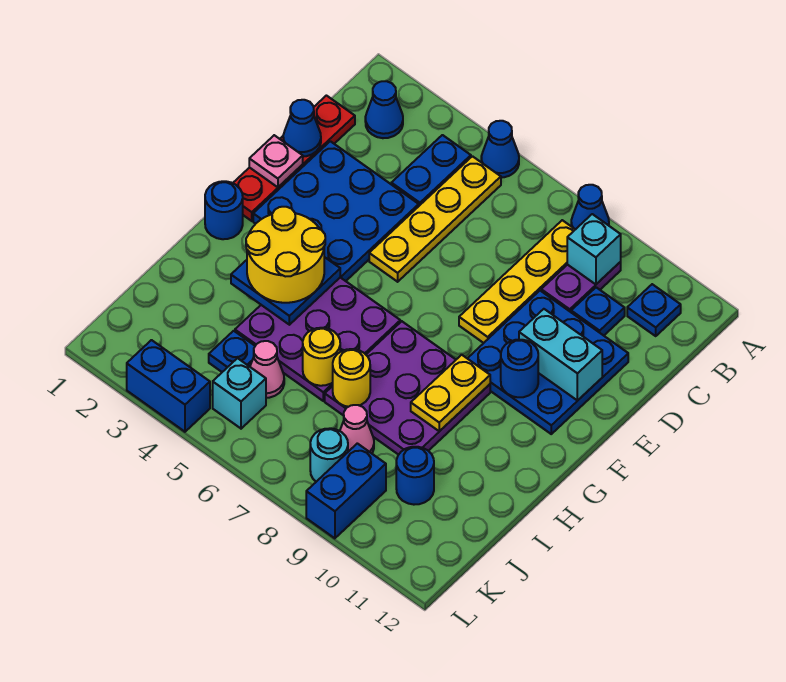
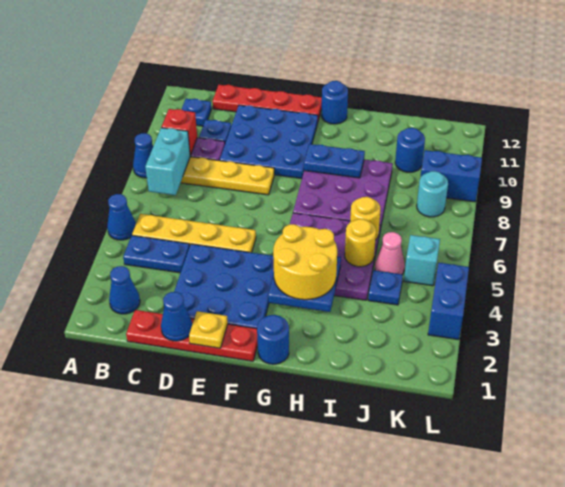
cyan brick B9 level 2 -> red brick B9 level 2
none -> red plate C12:F12 level 1
pink plate E1 level 2 -> yellow plate E1 level 2
cyan brick E10:E11 level 2 -> cyan brick B7:B8 level 2
blue round brick F10 level 2 -> blue round brick G12 level 1
yellow plate G9:H9 level 2 -> blue plate G9:H9 level 2
yellow round brick I7 level 2 -> yellow round brick I5 level 2
pink cone J8 level 1 -> none

